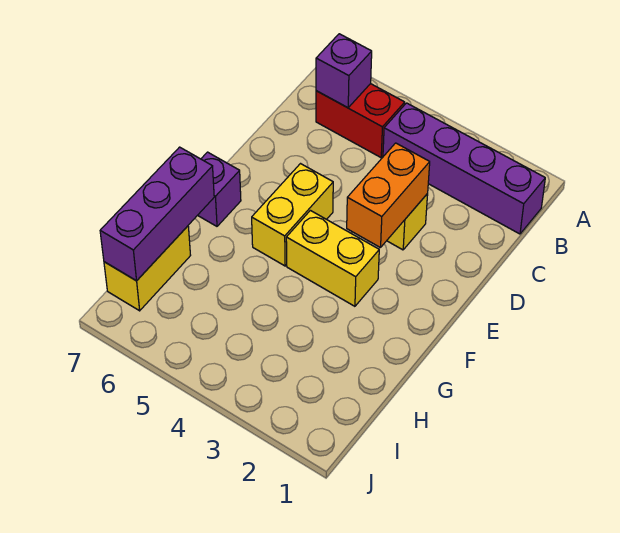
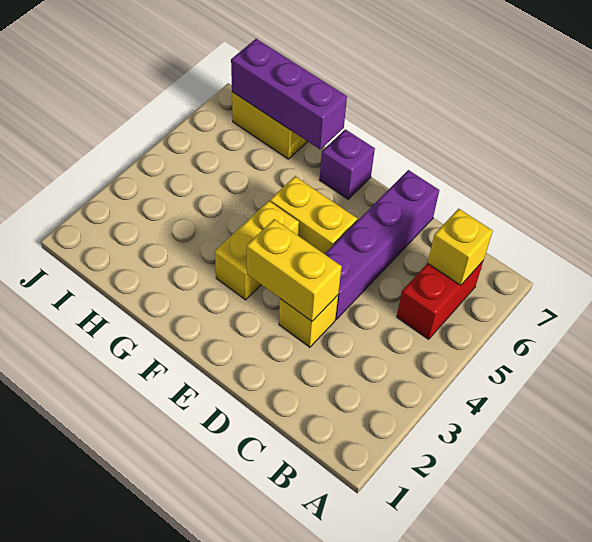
purple brick B1:B4 level 1 -> purple brick D4:D7 level 1
purple brick B6 level 2 -> yellow brick B6 level 2
orange brick D3:E3 level 2 -> yellow brick D3:E3 level 2

